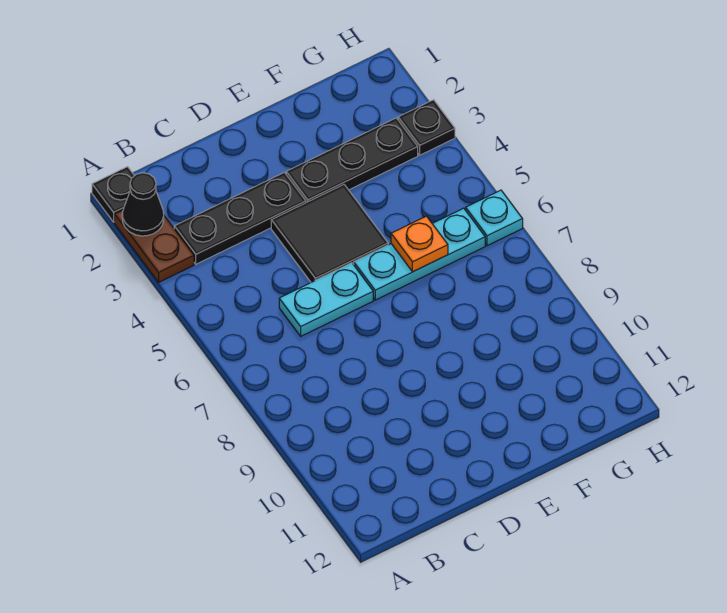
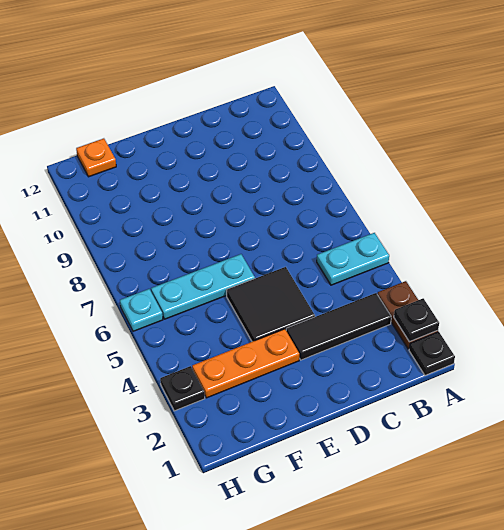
black cone A2 level 2 -> black plate A2 level 2
black plate B3:D3 level 1 -> black tile B3:D3 level 1
cyan plate C6:D6 level 1 -> cyan plate A5:B5 level 1
black plate E3:G3 level 1 -> orange plate E3:G3 level 1
orange plate F6 level 2 -> orange plate G12 level 1

